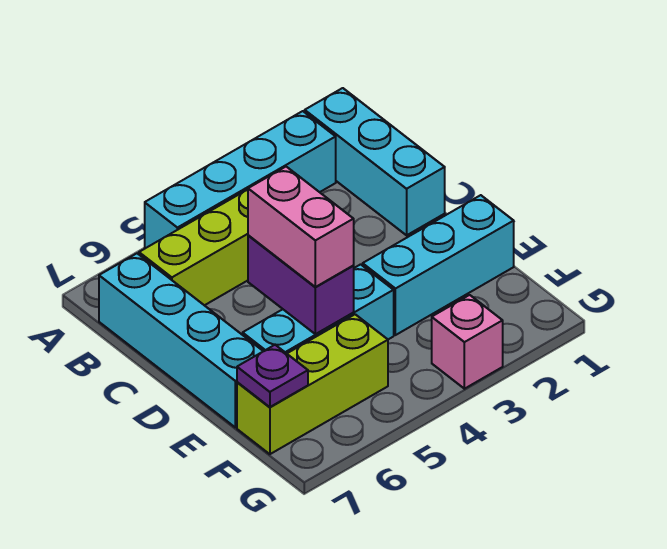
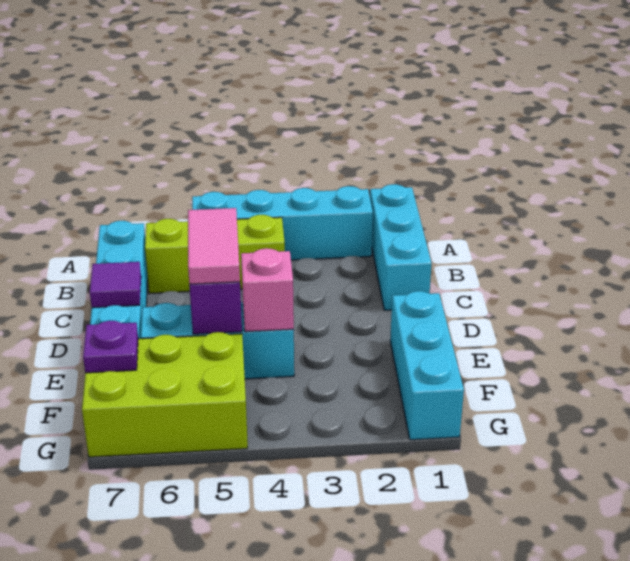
pink brick D5:E5 level 3 -> pink tile D5:E5 level 3
none -> purple tile D7 level 2
cyan brick E1:E3 level 1 -> cyan brick E1:G1 level 1
lime brick F5:F7 level 1 -> lime brick F5:G7 level 1
pink brick G3 level 1 -> pink brick E4 level 2

